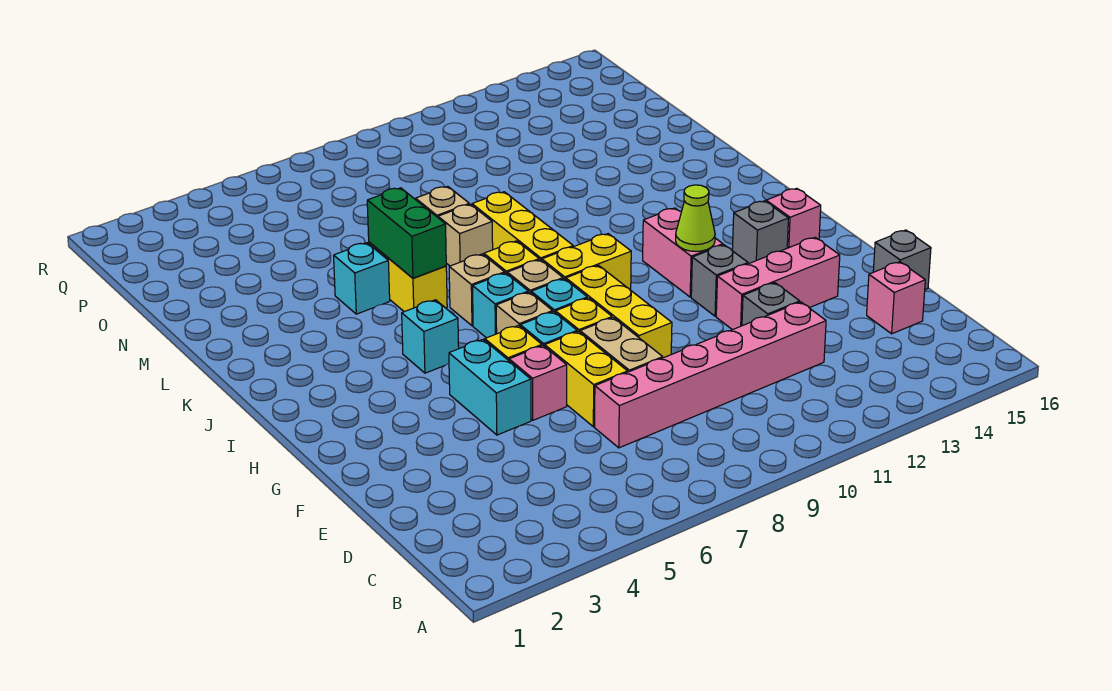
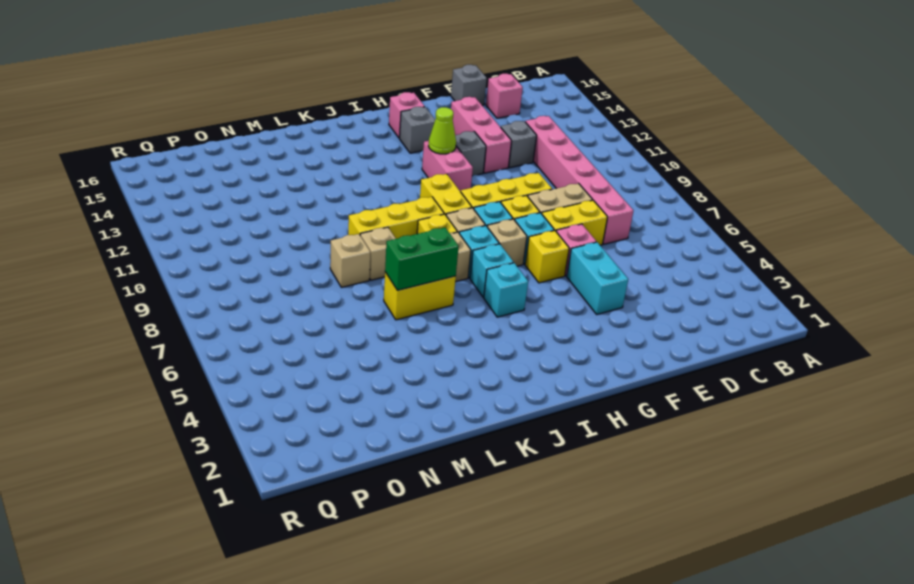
cyan brick F5:G5 level 1 -> cyan brick F4:F5 level 1
pink brick H12:I12 level 1 -> pink brick H11:H12 level 1
cyan brick L5 level 1 -> cyan brick I6 level 1

